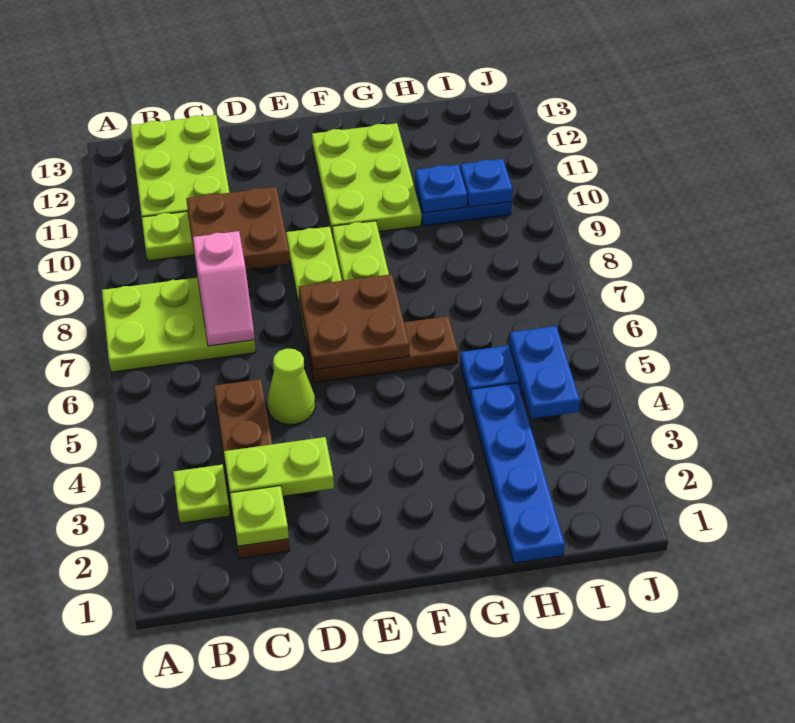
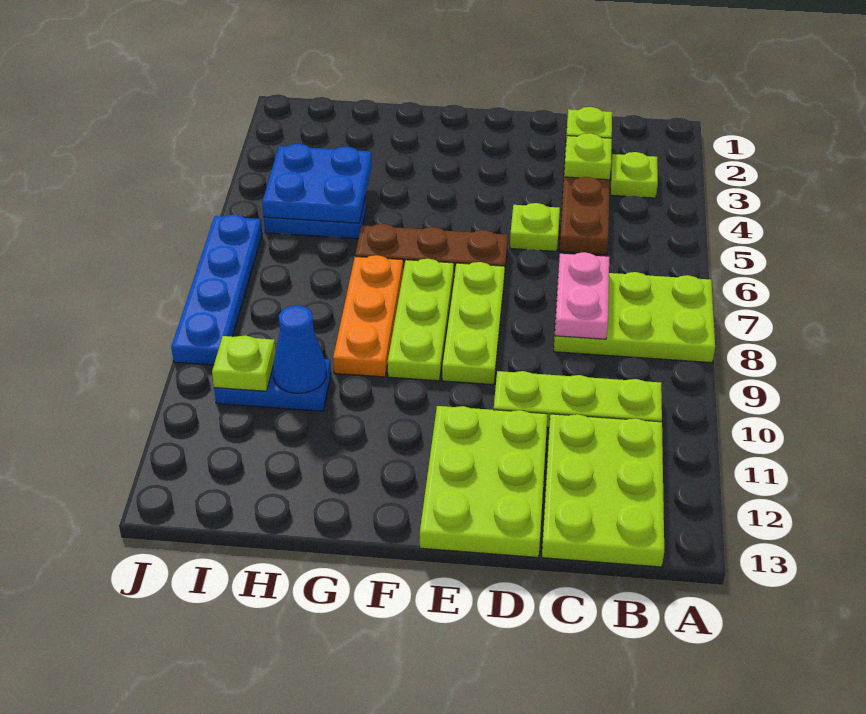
lime plate C3:D3 level 2 -> lime plate C3 level 2
pink slope C7:C8 level 2 top 8 -> pink plate C7:C8 level 2
brown plate C9:D10 level 2 -> none
lime cone D5 level 1 -> lime plate D5 level 1
brown plate E6:F7 level 2 -> none
lime plate F10:G12 level 1 -> lime plate D11:E13 level 1
none -> orange plate G7:G9 level 1
blue plate H1:H4 level 1 -> blue plate J6:J9 level 1
blue plate H10 level 2 -> blue cone H10 level 2
blue plate I4:I5 level 2 -> blue plate H4:I5 level 2
blue plate I10 level 2 -> lime plate I10 level 2

